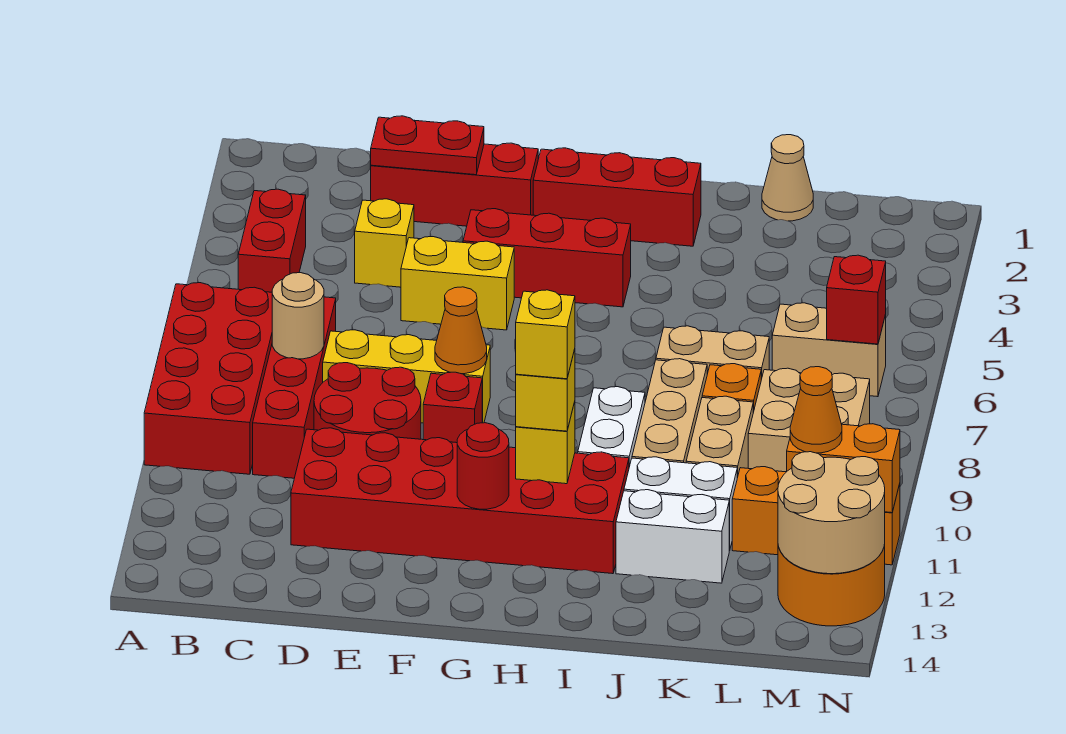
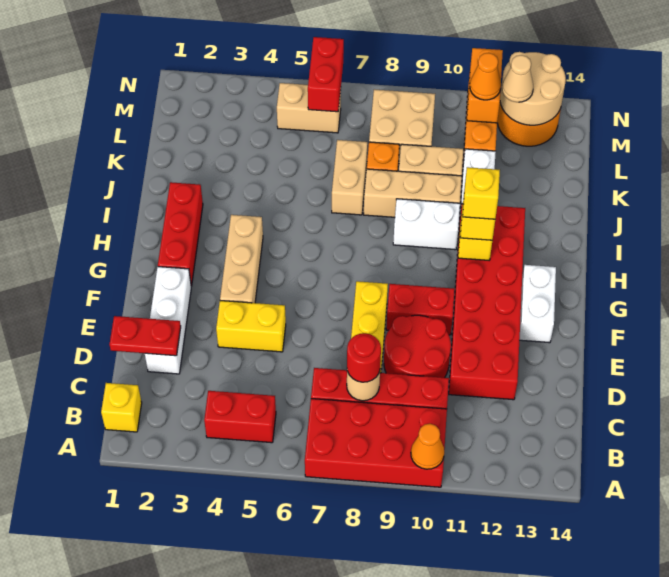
red brick D2:F2 level 1 -> white brick D2:F2 level 1
red plate D2:E2 level 2 -> red plate D1:D2 level 2
yellow brick D4 level 1 -> yellow brick B1 level 1
yellow brick E5:F5 level 1 -> yellow brick E4:E5 level 1
red brick F4:H4 level 1 -> tan brick F4:H4 level 1
orange cone F8 level 2 -> orange cone A10 level 2
red brick F9 level 1 -> red brick F9:F10 level 1
red round brick G12 level 2 -> red round brick C8 level 3
white brick J12:K12 level 1 -> white brick F13:G13 level 1
tan cone K1 level 1 -> tan cone M12 level 3
tan brick L6:M6 level 1 -> tan brick M5:M6 level 1
red brick M6 level 2 -> red brick M6:N6 level 2

